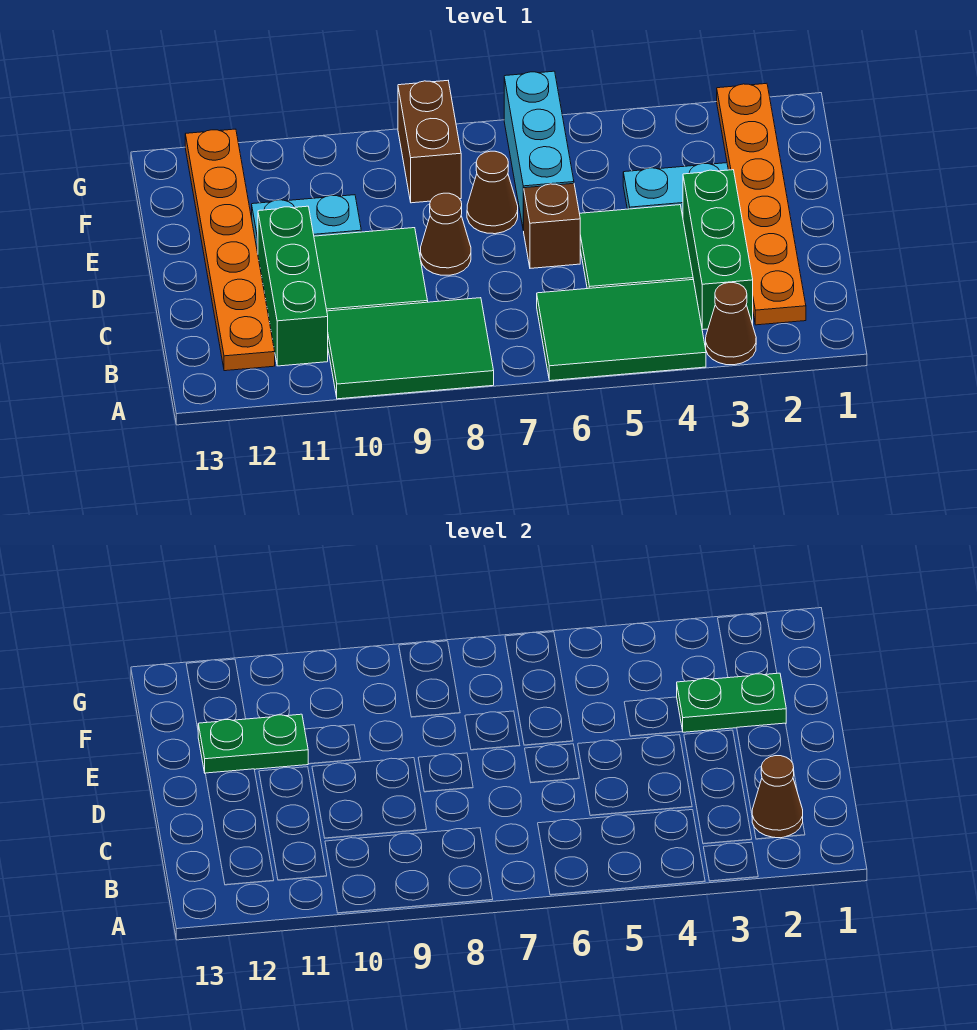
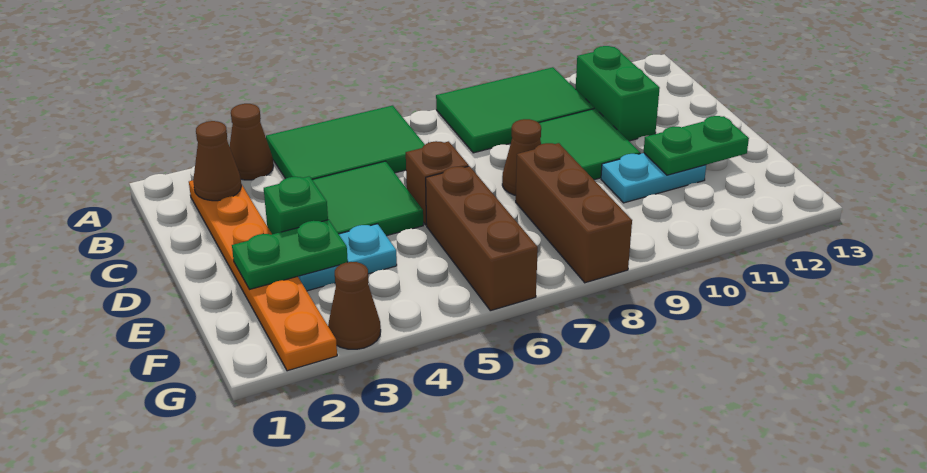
green brick B3:D3 level 1 -> green brick D3 level 1
green brick B11:D11 level 1 -> green brick B11:C11 level 1
orange plate B12:G12 level 1 -> none
cyan brick E6:G6 level 1 -> brown brick E6:G6 level 1
brown cone E7 level 1 -> brown cone G3 level 1
brown brick F8:G8 level 1 -> brown brick E8:G8 level 1

